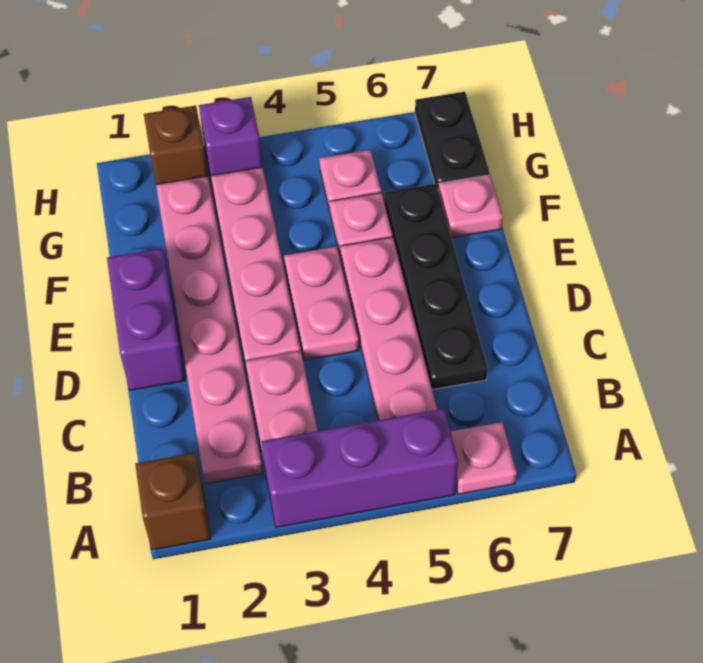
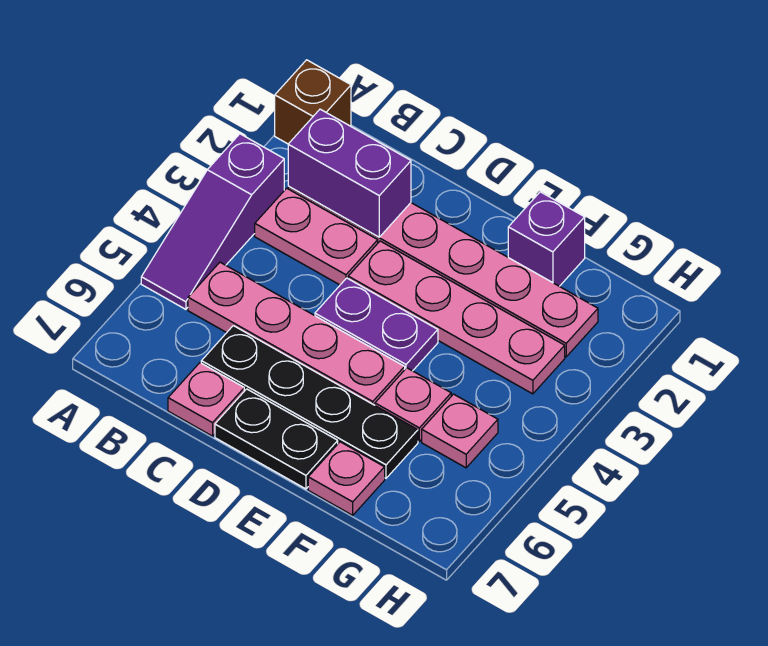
purple brick A3:A5 level 1 -> purple slope A3:A5 level 1 top 3
pink plate A6 level 1 -> pink plate C7 level 1
purple brick D1:E1 level 1 -> purple brick B2:C2 level 2
pink plate D4:E4 level 1 -> purple plate D4:E4 level 1
black plate G7:H7 level 1 -> black plate D7:E7 level 1
brown brick H2 level 1 -> none
purple brick H3 level 1 -> purple brick F1 level 1

